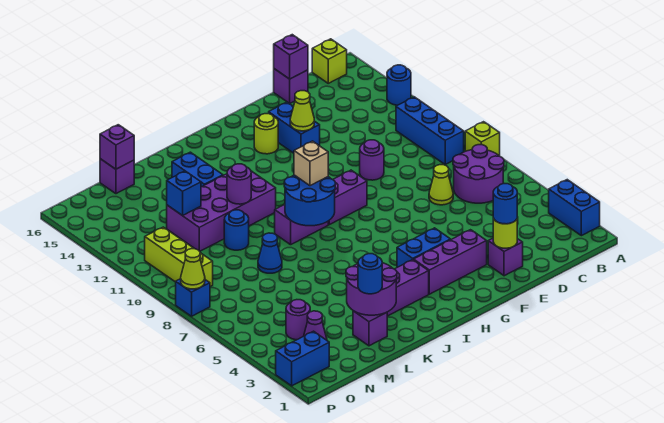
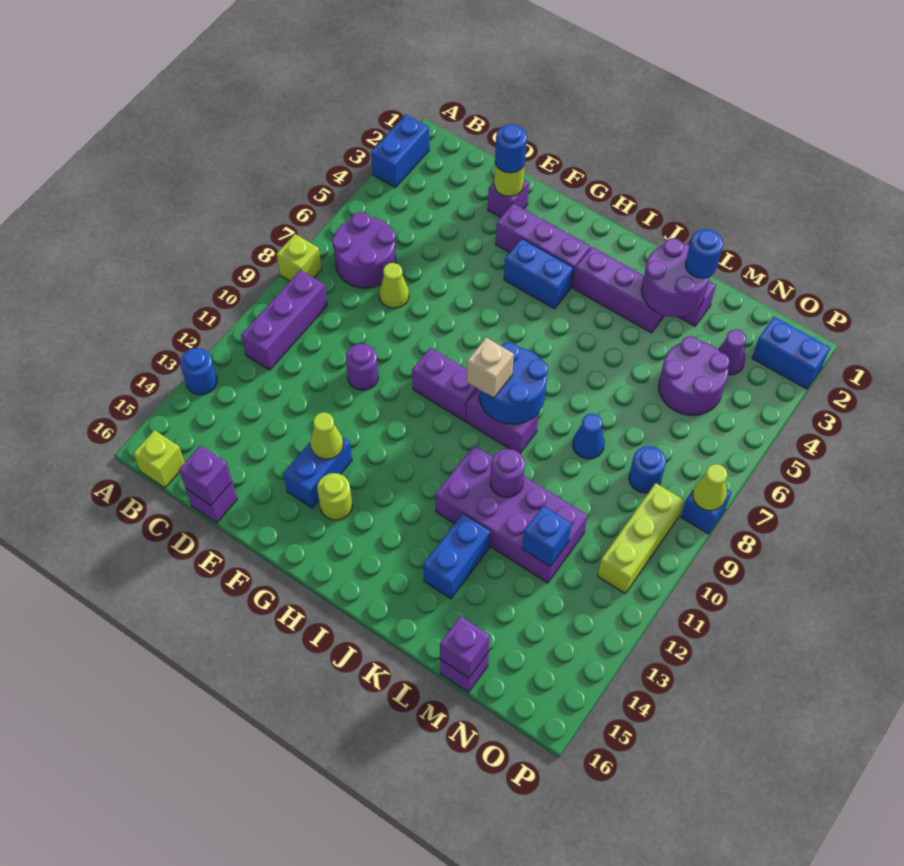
blue brick B9:B11 level 1 -> purple brick B9:B11 level 1
blue round brick L10 level 1 -> blue round brick N8 level 1
purple round brick N4 level 1 -> purple round brick M4:N5 level 1

